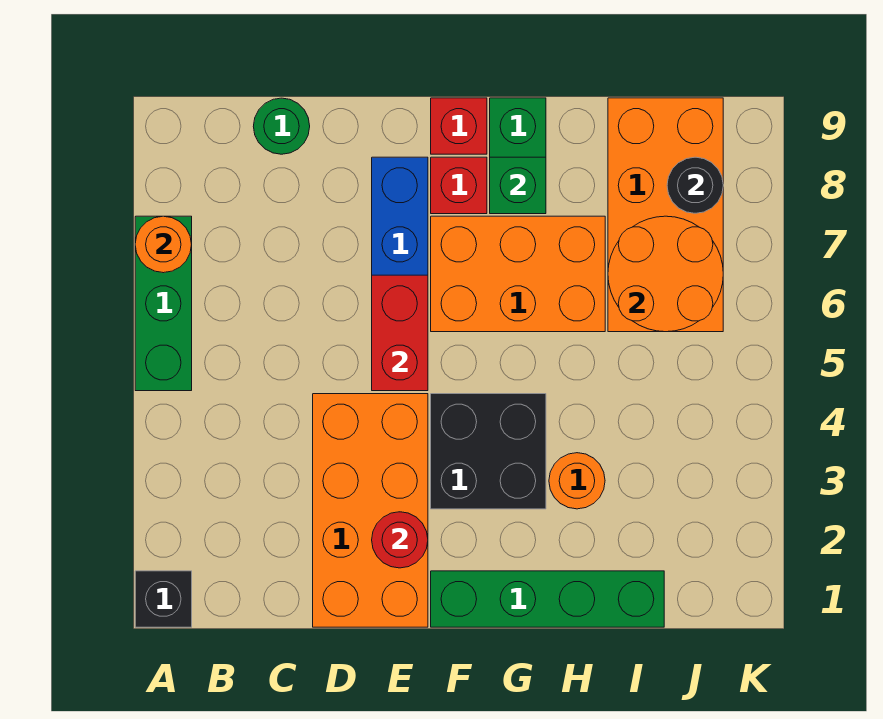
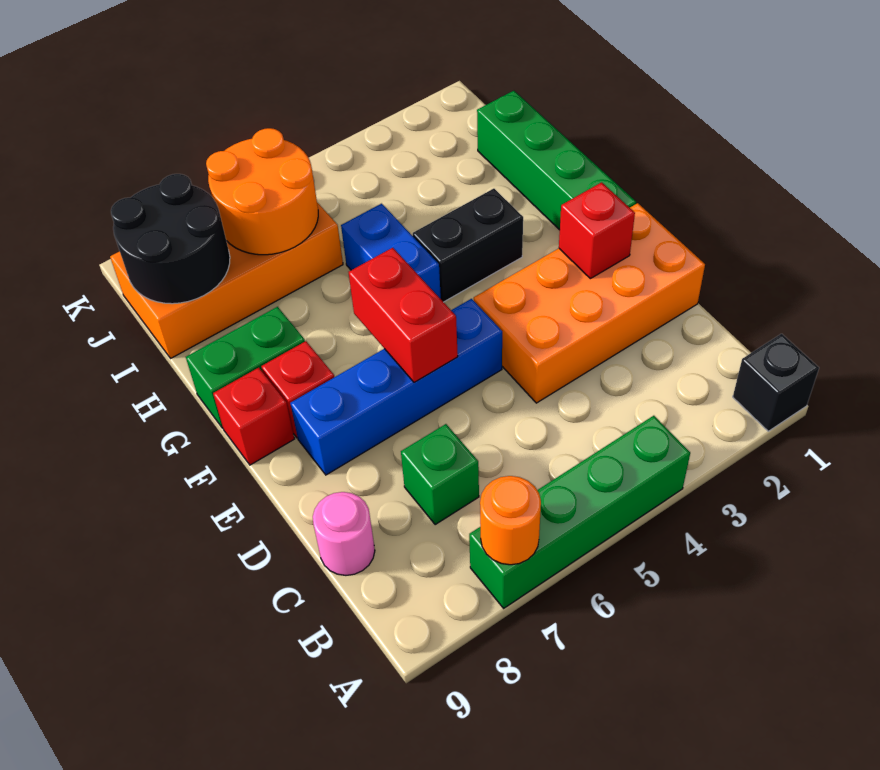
green brick A5:A7 level 1 -> green brick A4:A7 level 1
green round brick C9 level 1 -> pink round brick C9 level 1
red round brick E2 level 2 -> red brick E2 level 2
red brick E5:E6 level 2 -> red brick E6:F6 level 2
black brick F3:G4 level 1 -> black brick G3:G4 level 1
orange brick F6:H7 level 1 -> none
none -> blue brick G5:H5 level 1
green brick G8 level 2 -> green brick C7 level 1
orange round brick H3 level 1 -> none
black round brick J8 level 2 -> black round brick I8:J9 level 2

